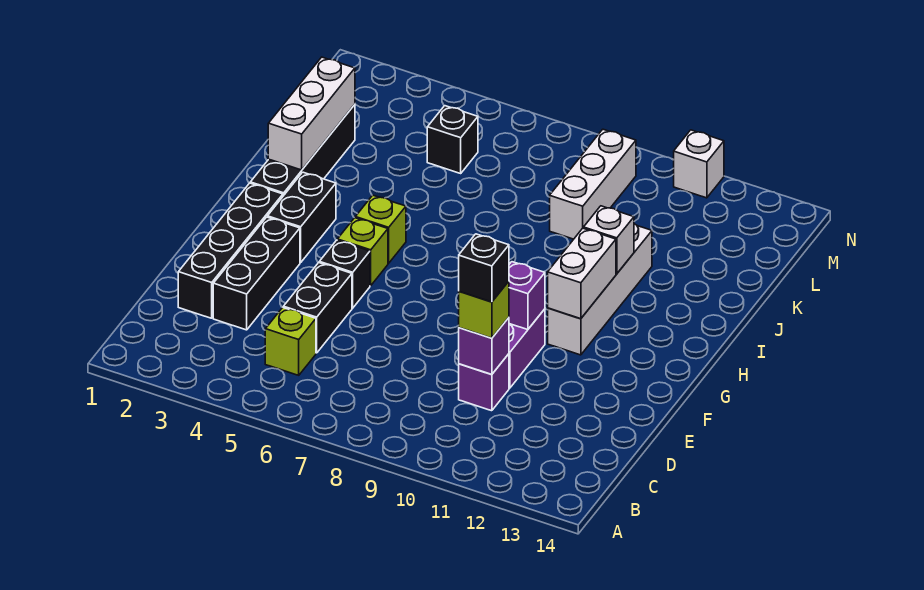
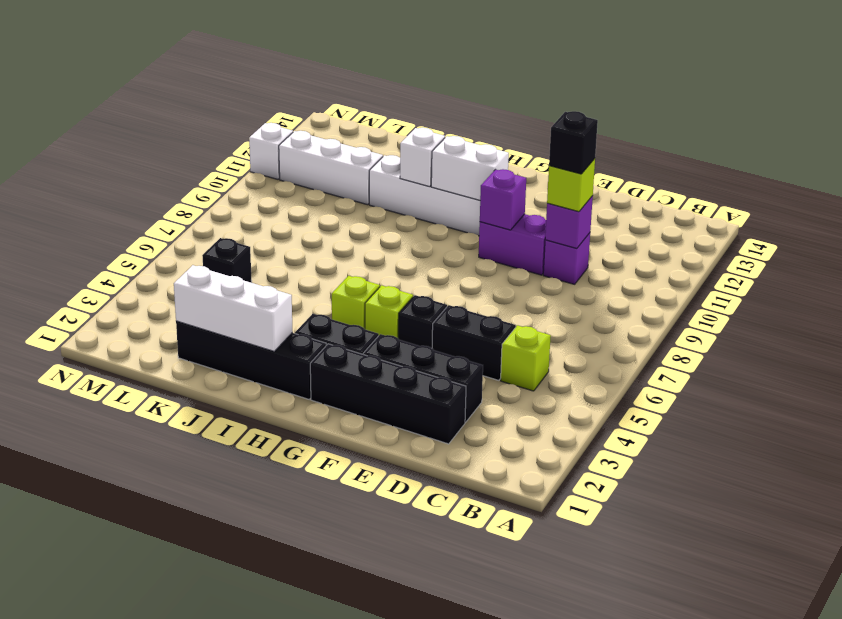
white brick K9:M9 level 1 -> white brick K11:M11 level 1

